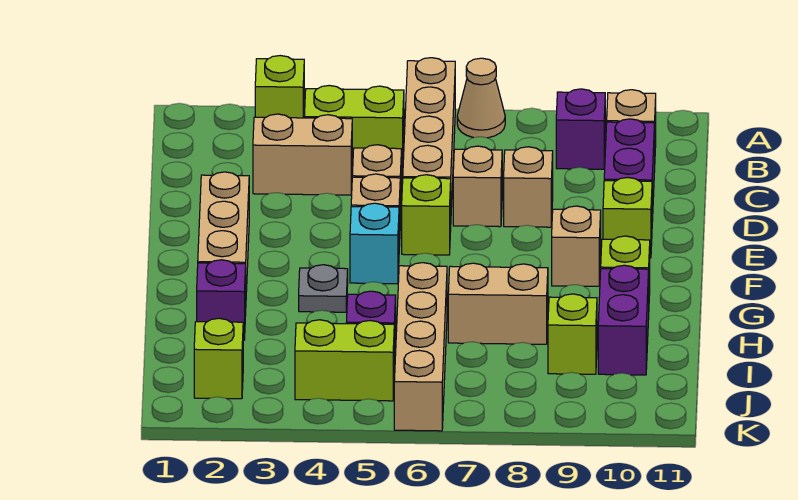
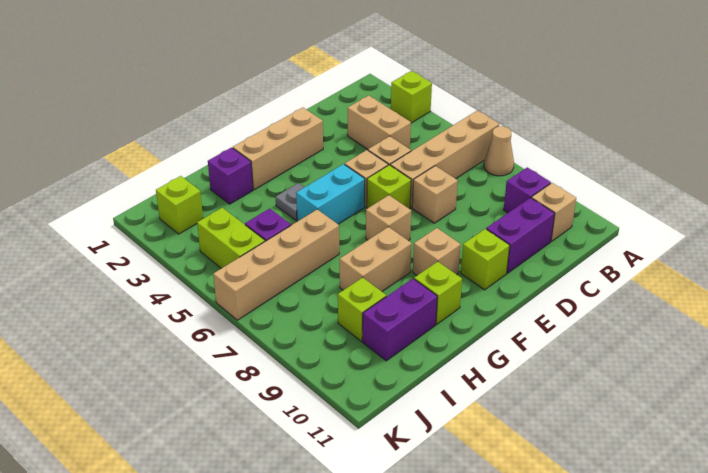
lime brick B4:B5 level 1 -> none
tan brick D8 level 1 -> tan brick F7 level 1
cyan brick F5 level 1 -> cyan brick F5:G5 level 1
tan brick H7:H8 level 1 -> tan brick G8:H8 level 1

